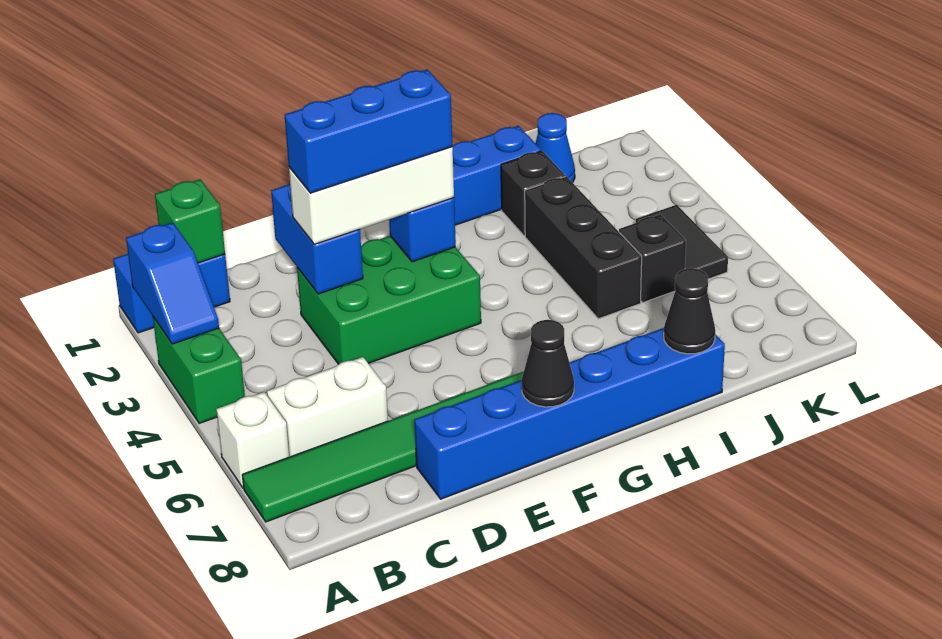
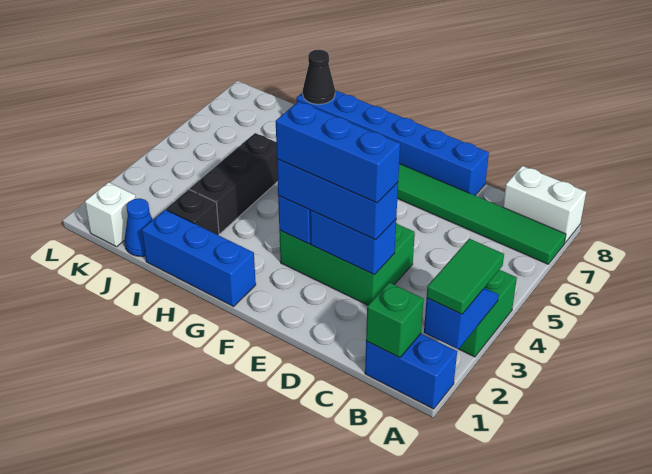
none -> green tile A2:A3 level 3
white brick A6 level 1 -> white brick K1 level 1
white brick B6:C6 level 1 -> white brick A8:B8 level 1
blue brick D2:D3 level 2 -> blue brick D3:E3 level 2
white brick D3:F3 level 3 -> blue brick D3:F3 level 3
black cone F8 level 2 -> none
black brick J5 level 1 -> none
black tile K4:K5 level 1 -> none

